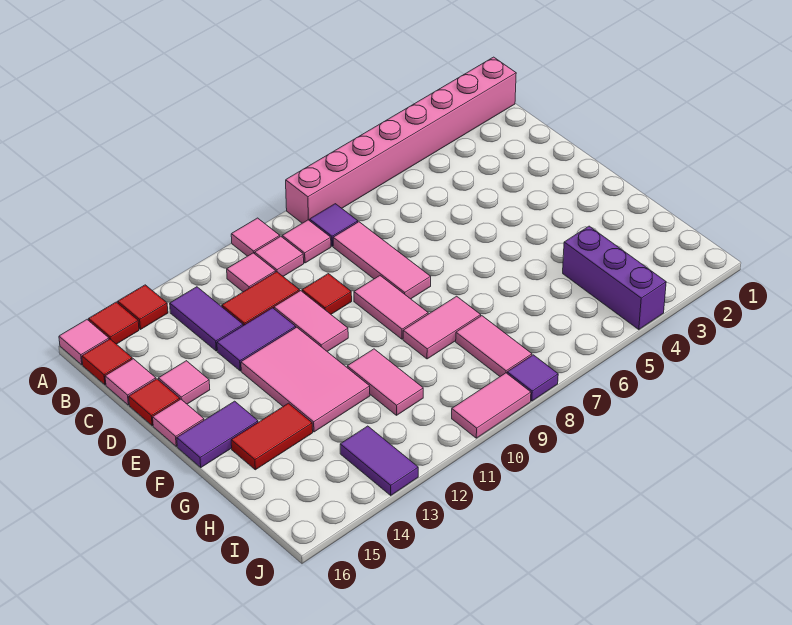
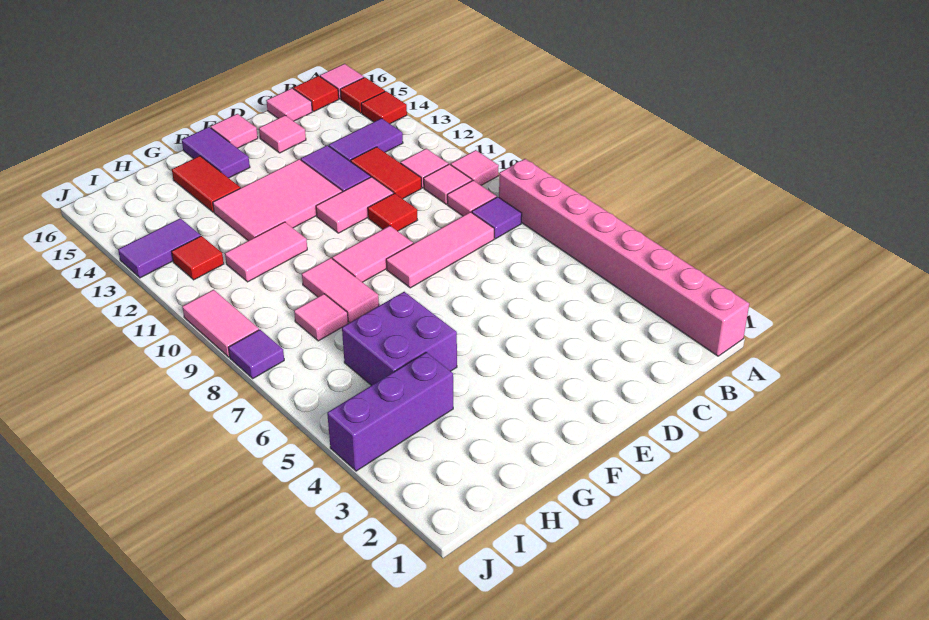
red tile D16 level 1 -> red tile I12 level 1
none -> purple brick G5:H6 level 1
pink tile H8:I8 level 1 -> pink tile H8 level 1

